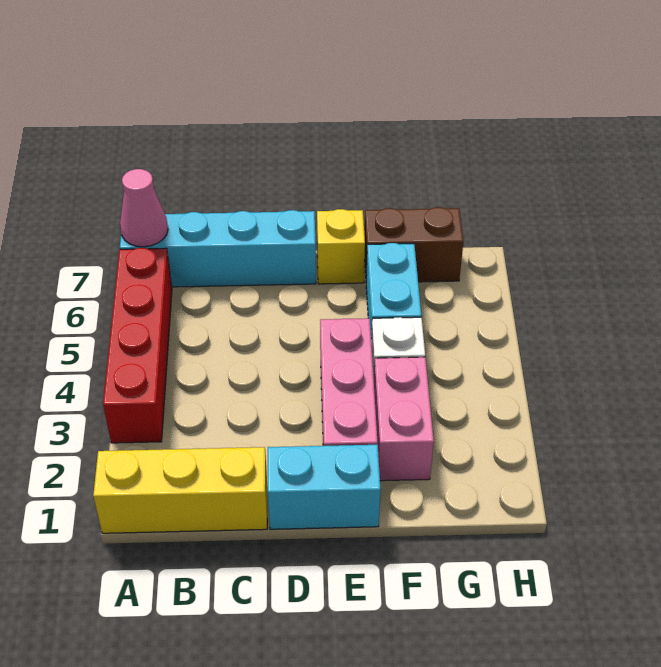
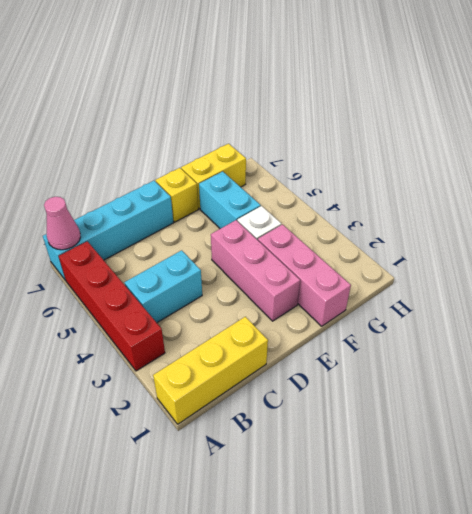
cyan brick D1:E1 level 1 -> cyan brick B4:C4 level 1
pink brick F2:F3 level 1 -> pink brick F1:F3 level 1
brown brick F7:G7 level 1 -> yellow brick F7:G7 level 1

